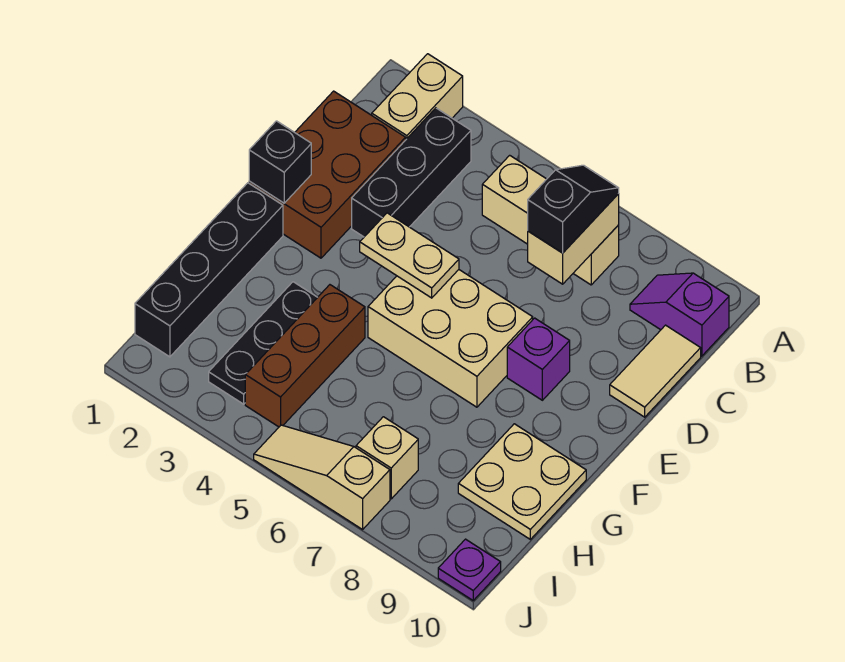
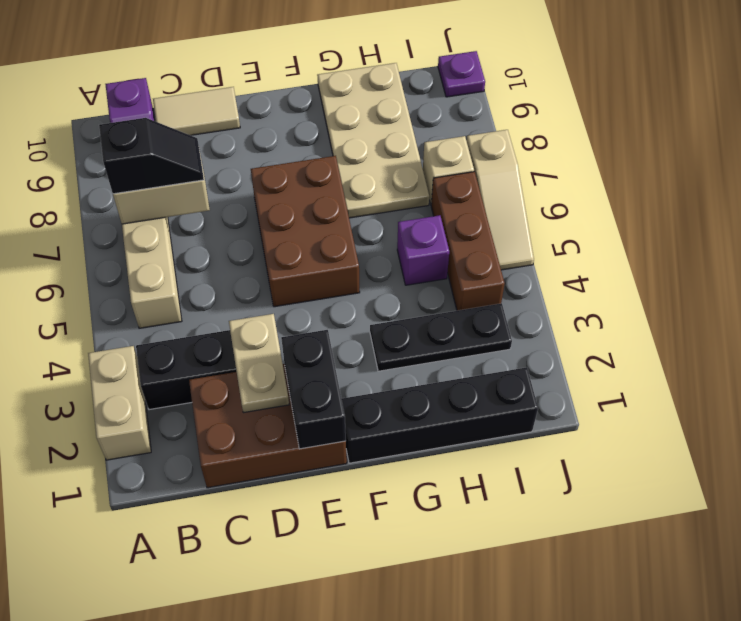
tan brick A2:B2 level 1 -> tan brick A2:A3 level 1
black slope B7:C7 level 3 top C -> black slope B7:C7 level 3 top B
black brick E1 level 2 -> black brick E1:E2 level 2
tan plate E4:E5 level 2 -> tan plate D2:D3 level 2
tan brick E5:F7 level 1 -> brown brick E5:F7 level 1
purple brick E8 level 1 -> purple brick H5 level 1
brown brick G4:I4 level 1 -> brown brick I4:I6 level 1
tan plate G9:H10 level 1 -> tan plate G7:H10 level 1

